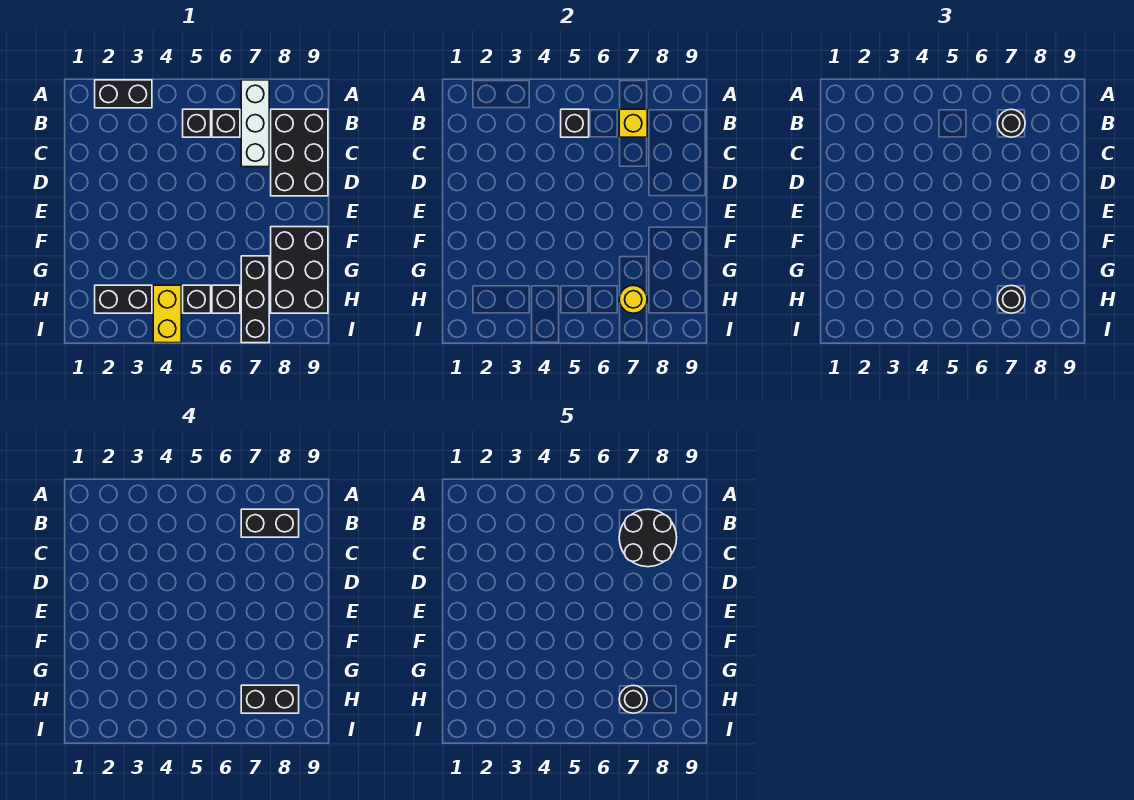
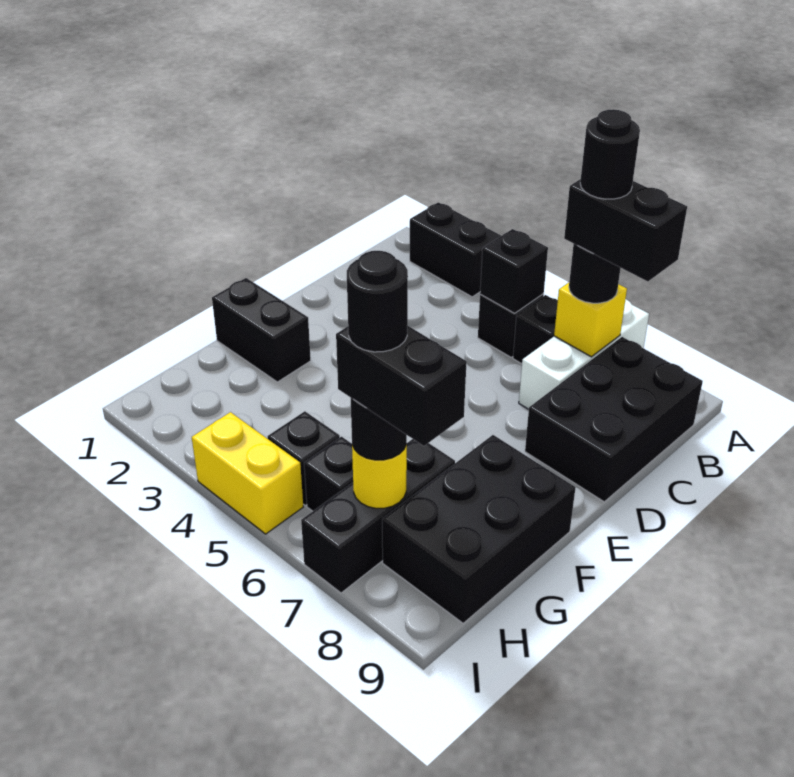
black round brick B7:C8 level 5 -> black round brick B7 level 5
black brick H2:H3 level 1 -> black brick F1:F2 level 1
yellow brick H4:I4 level 1 -> yellow brick I4:I5 level 1

